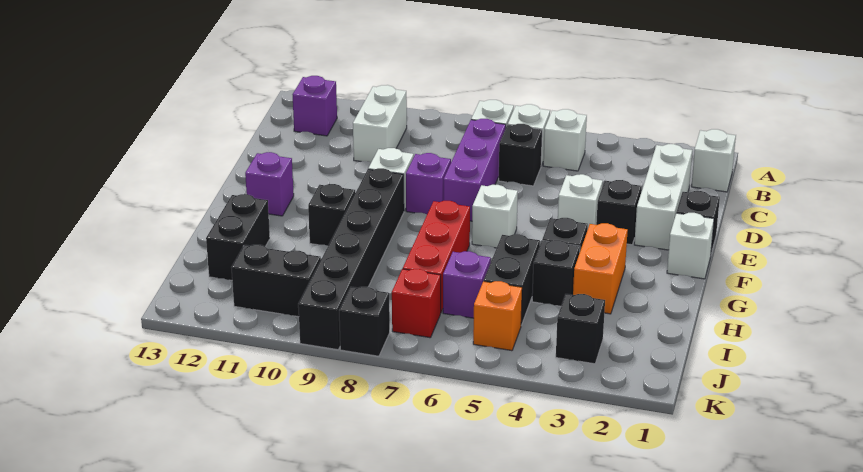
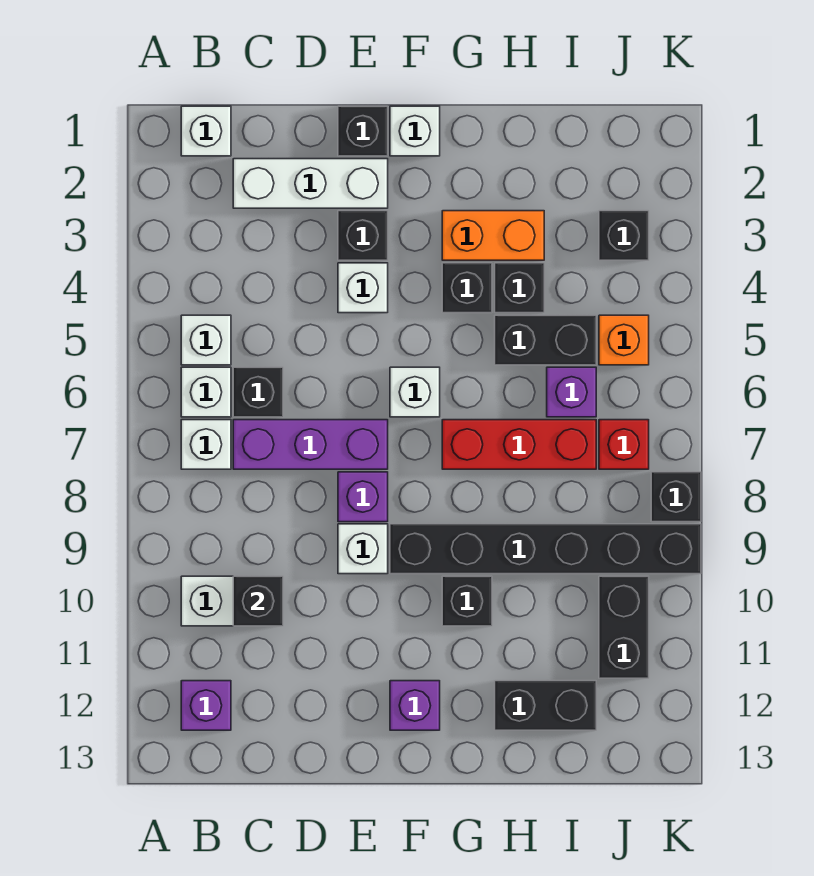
none -> black brick C10 level 2

